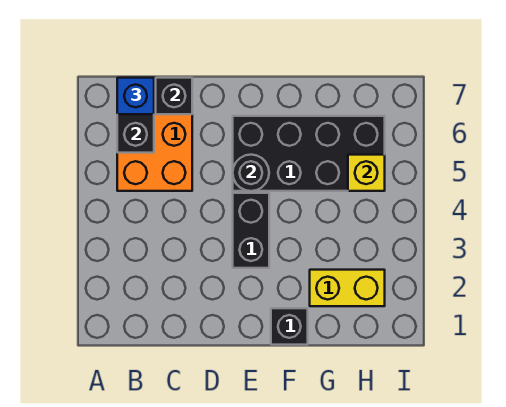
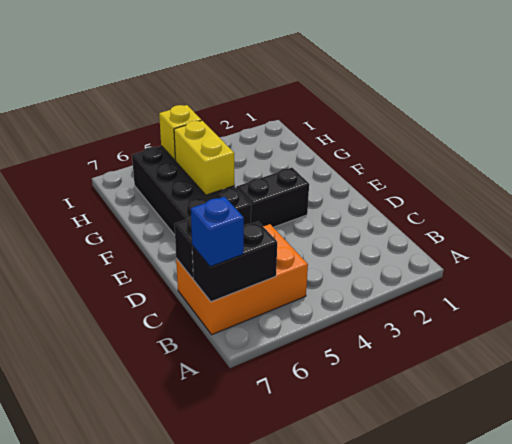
black round brick E5 level 2 -> none
black brick F1 level 1 -> none
yellow brick G2:H2 level 1 -> yellow brick F5:G5 level 2

